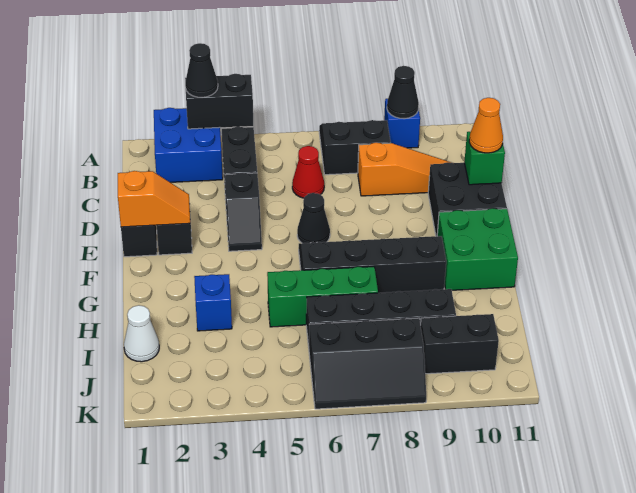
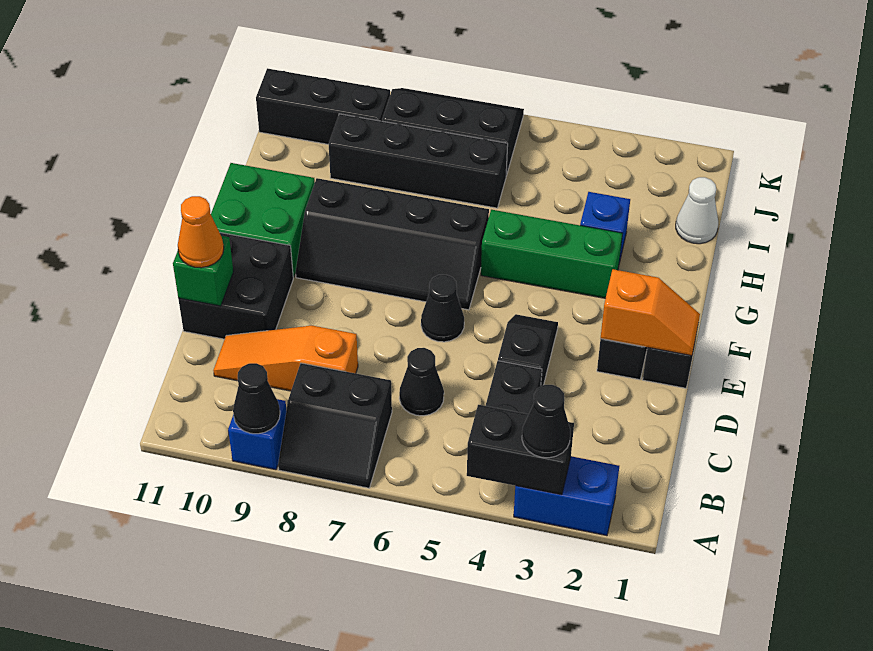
blue brick A2:B3 level 1 -> blue brick A2:A3 level 1
red cone C6 level 1 -> black cone C6 level 1
orange slope E1:E2 level 2 top 1 -> orange slope E1:E2 level 2 top 2
green brick H5:H7 level 1 -> green brick G3:G5 level 1
black brick J9:J10 level 1 -> black brick J9:J11 level 1

